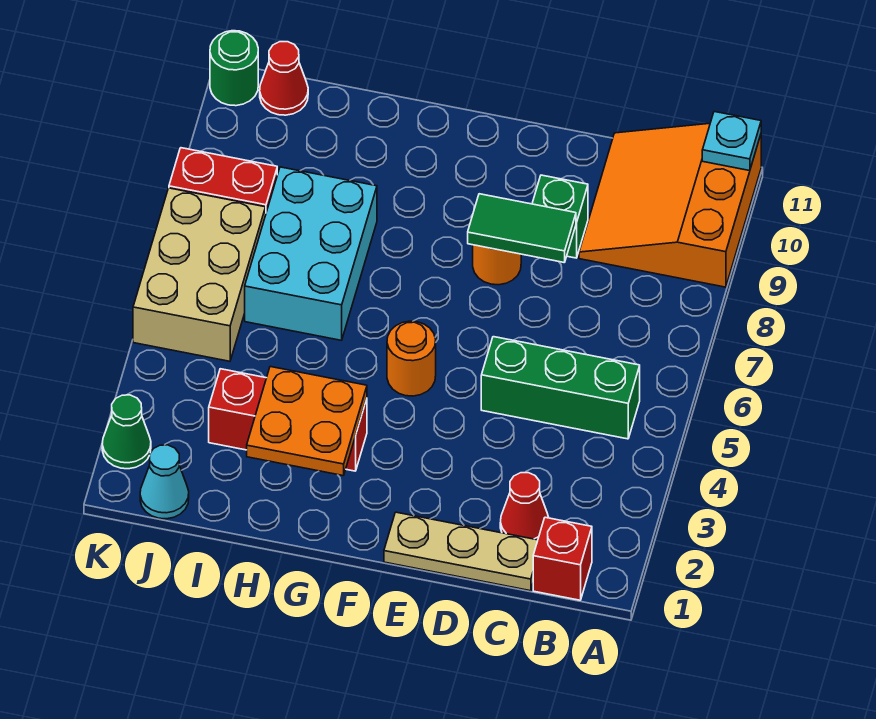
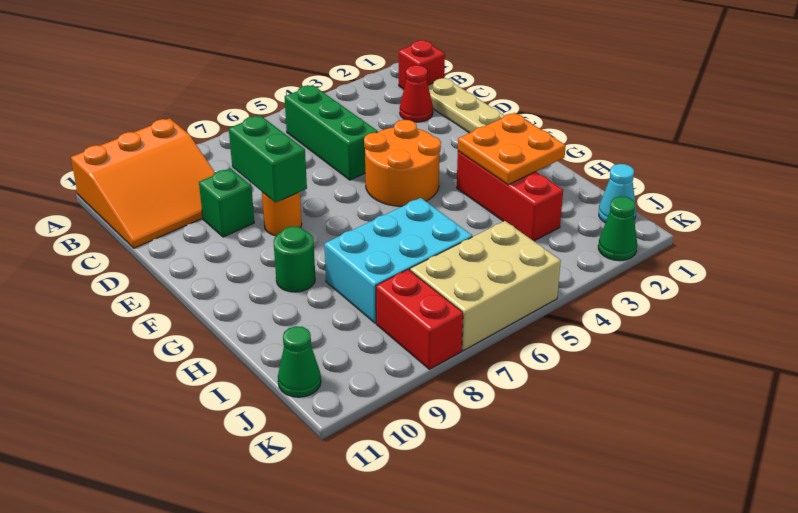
cyan plate A11 level 2 -> none
green tile D8:E8 level 2 -> green brick D8:E8 level 2
orange round brick F5 level 1 -> orange round brick E4:F5 level 1
red cone J11 level 1 -> green cone J11 level 1
green round brick K11 level 1 -> green round brick G9 level 1

